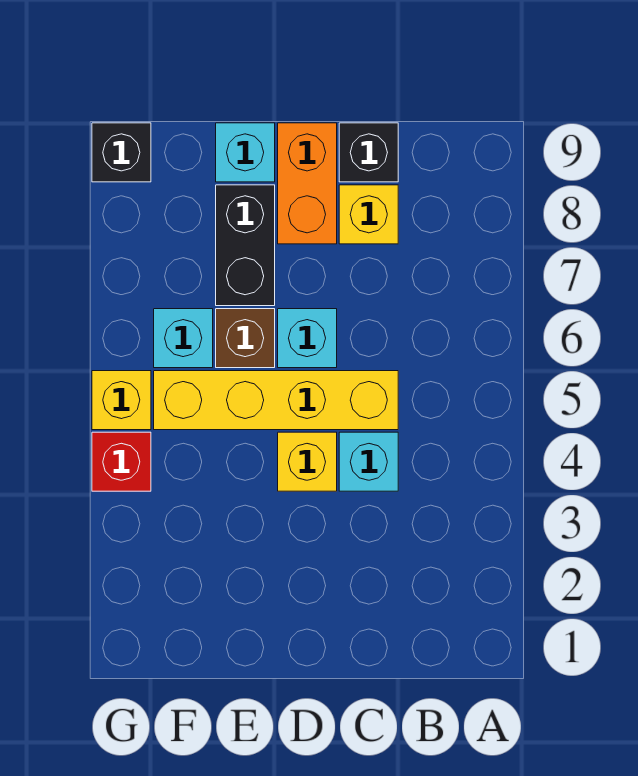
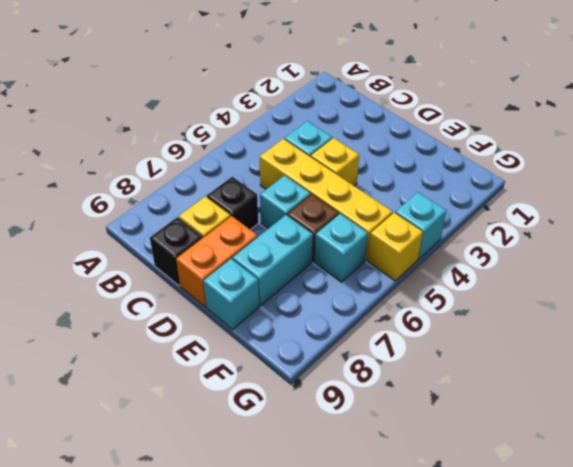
black brick E7:E8 level 1 -> cyan brick E7:E8 level 1
red brick G4 level 1 -> cyan brick G4 level 1
black brick G9 level 1 -> black brick C7 level 1

